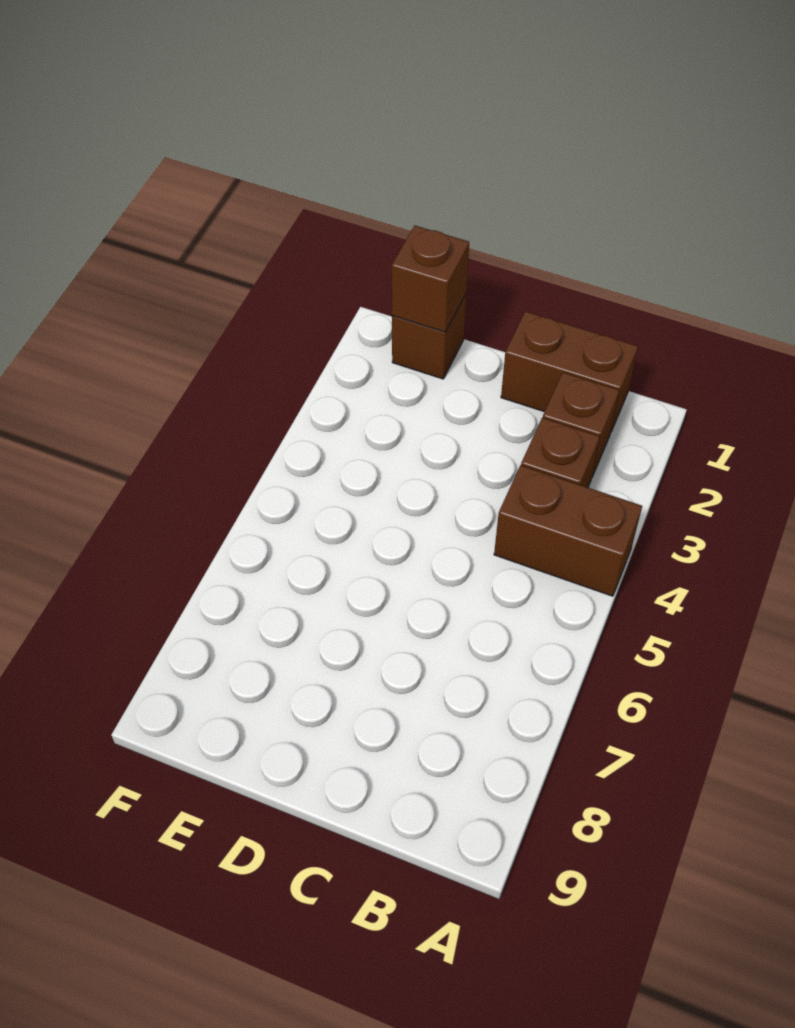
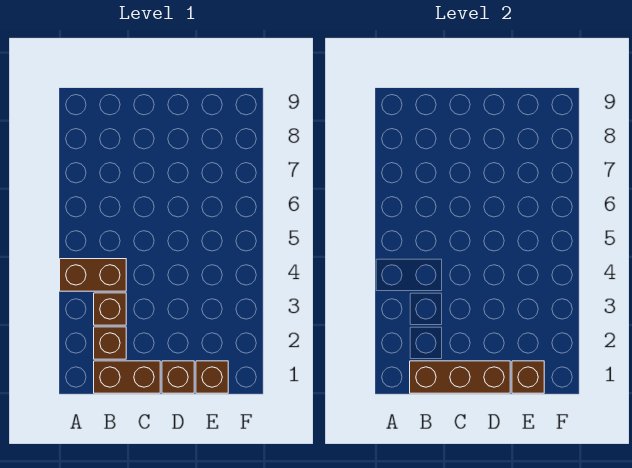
none -> brown brick B1:D1 level 2
none -> brown brick D1 level 1

